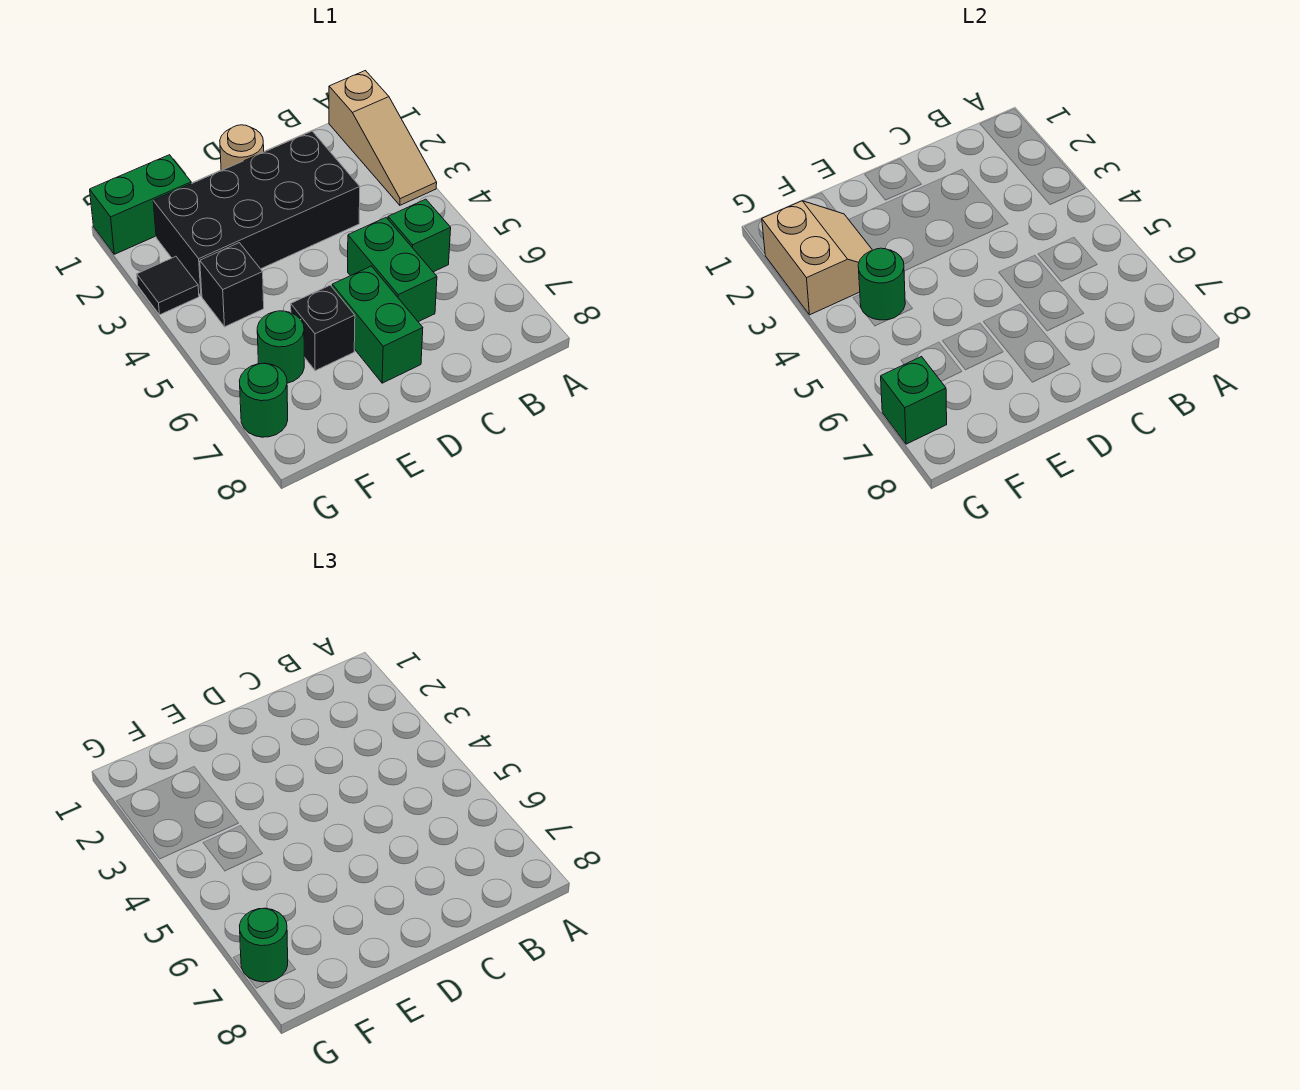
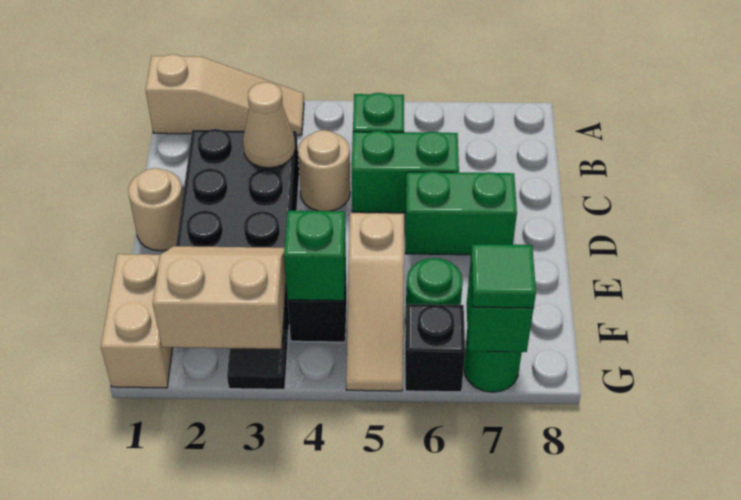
none -> tan cone C3 level 2
none -> tan round brick C4 level 1
none -> tan slope E5:G5 level 1 top E
black brick E6 level 1 -> black brick G6 level 1
green brick F1:G1 level 1 -> tan brick F1:G1 level 1
green round brick F4 level 2 -> green brick F4 level 2
green round brick G7 level 3 -> green tile G7 level 3

